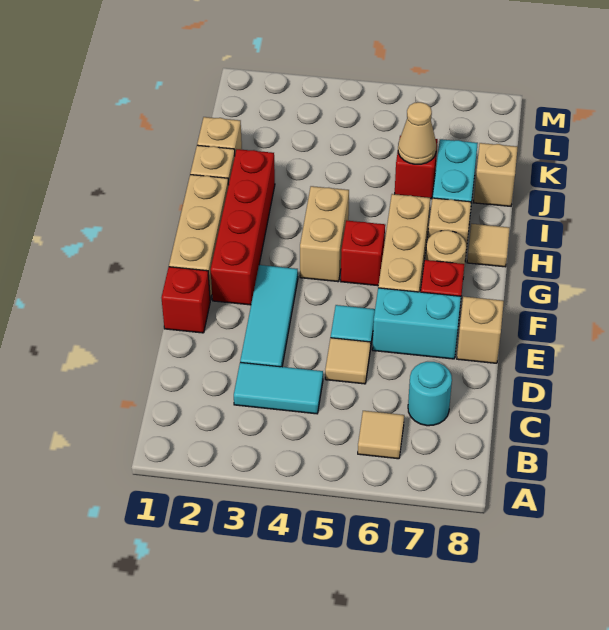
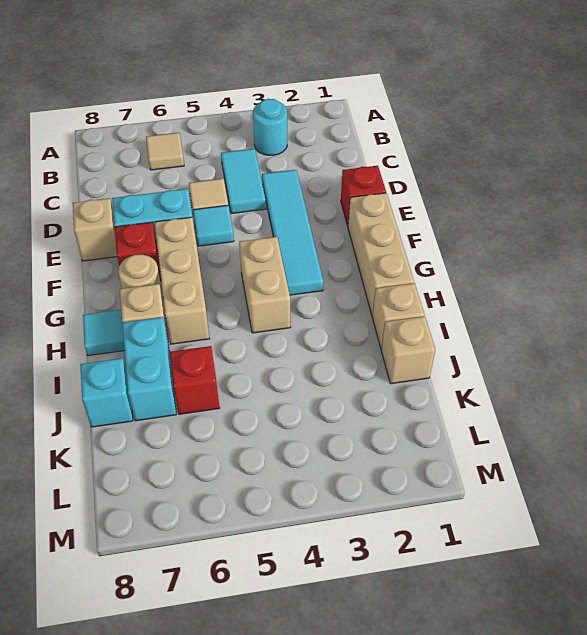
cyan tile C3:C4 level 1 -> cyan tile C4:D4 level 1
cyan round brick C7 level 1 -> cyan round brick B3 level 1
cyan tile D3:F3 level 1 -> cyan tile D3:G3 level 1
red brick F2:I2 level 1 -> none
red brick G5 level 1 -> none
tan tile H8 level 1 -> cyan tile H8 level 1
tan cone J6 level 2 -> none
tan brick J8 level 1 -> cyan brick J8 level 1

